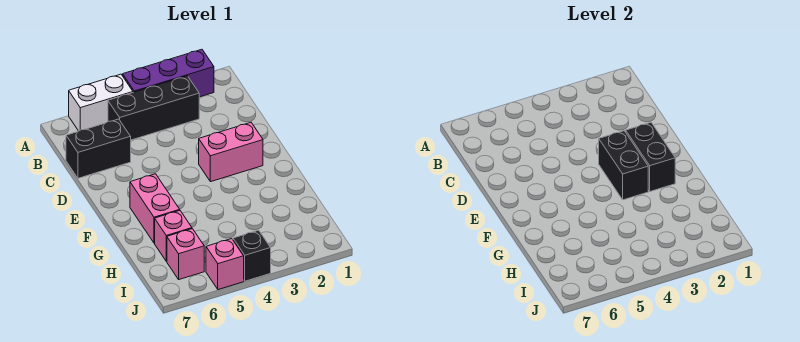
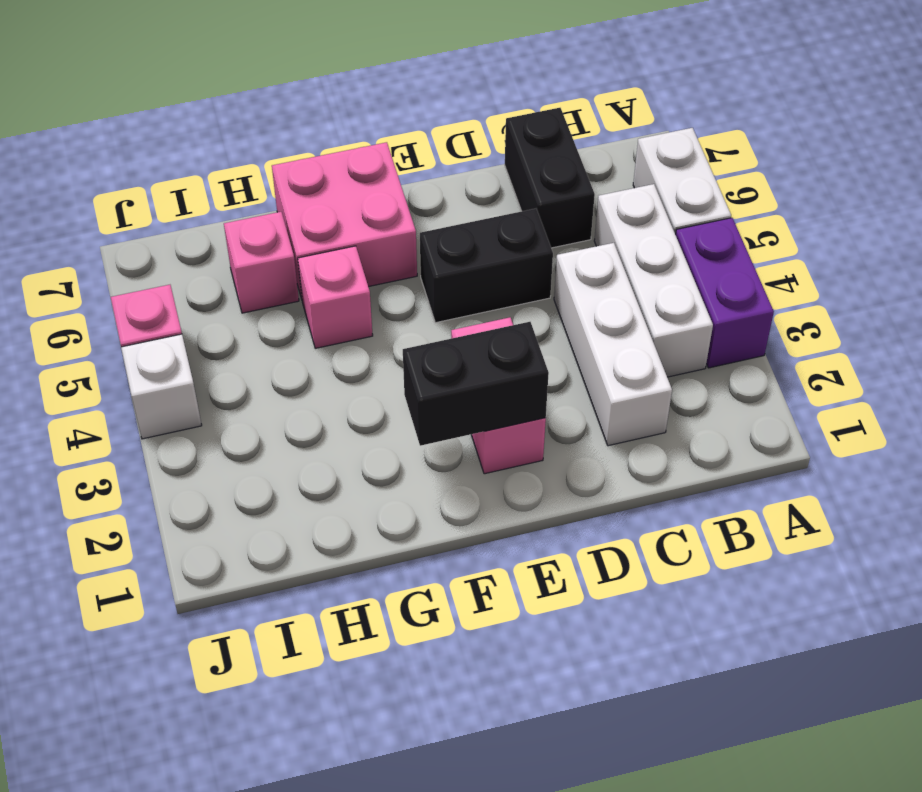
purple brick A2:A4 level 1 -> purple brick A3:A4 level 1
black brick B3:B5 level 1 -> white brick B3:B5 level 1
none -> white brick C2:C4 level 1
black brick E3:F3 level 2 -> black brick D5:E5 level 1
pink brick F6:G6 level 1 -> pink brick F6:G7 level 1
pink brick I6 level 1 -> pink brick G5 level 1
black brick J4 level 1 -> white brick J4 level 1

